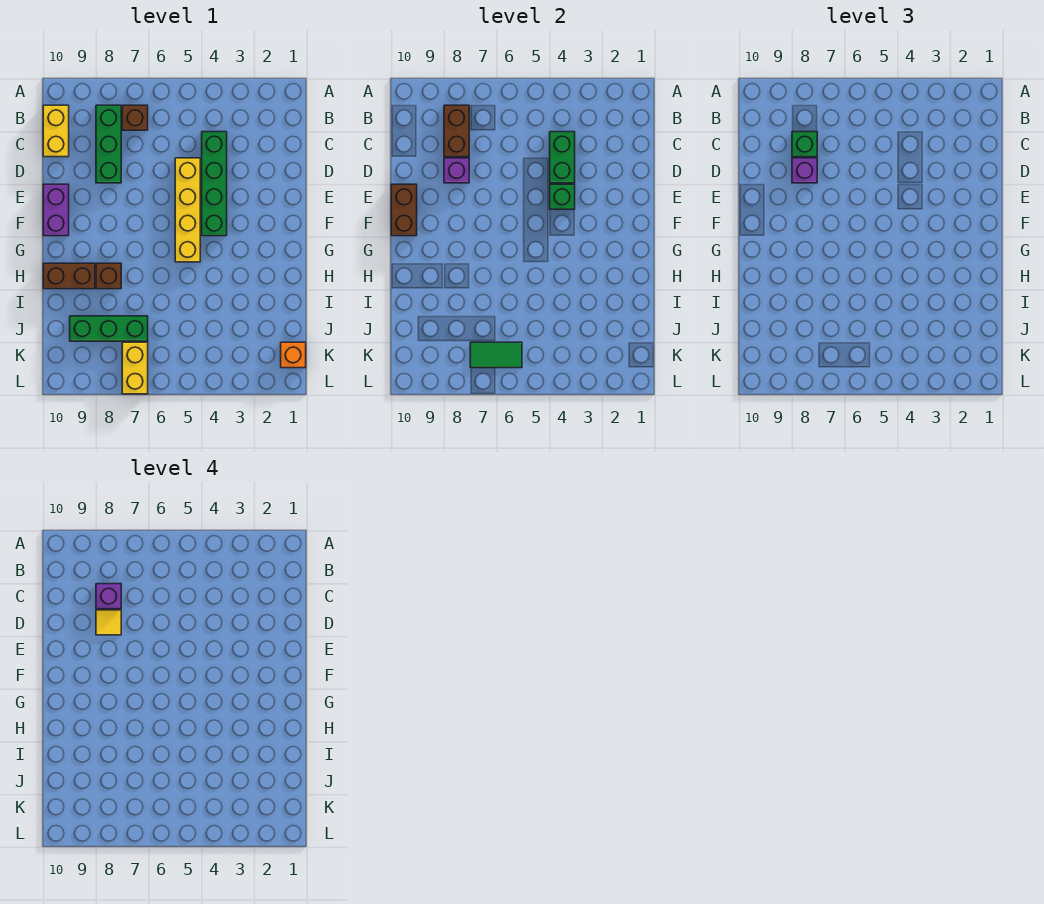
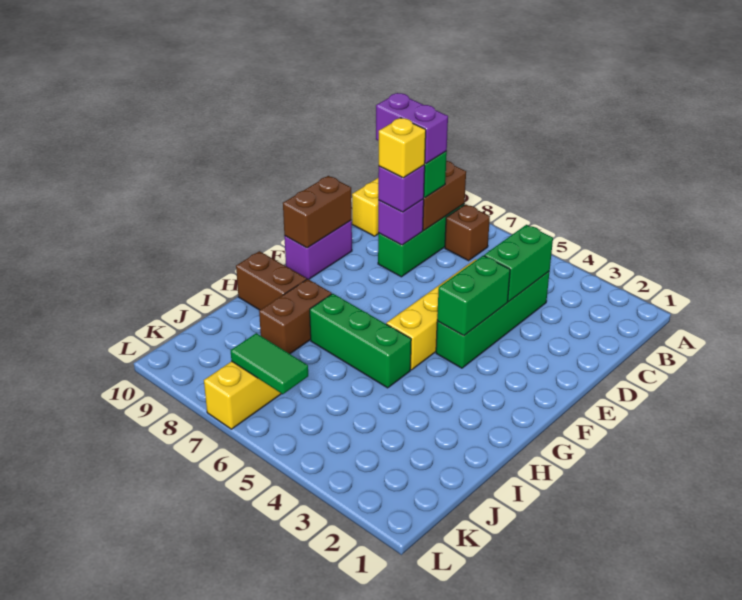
purple brick C8 level 4 -> purple brick C8:C9 level 4
yellow tile D8 level 4 -> yellow brick D8 level 4
green brick E4 level 2 -> green brick E4:F4 level 2
brown brick H8 level 1 -> brown brick H8:I8 level 1
green brick J7:J9 level 1 -> green brick H5:H7 level 1
orange brick K1 level 1 -> none

